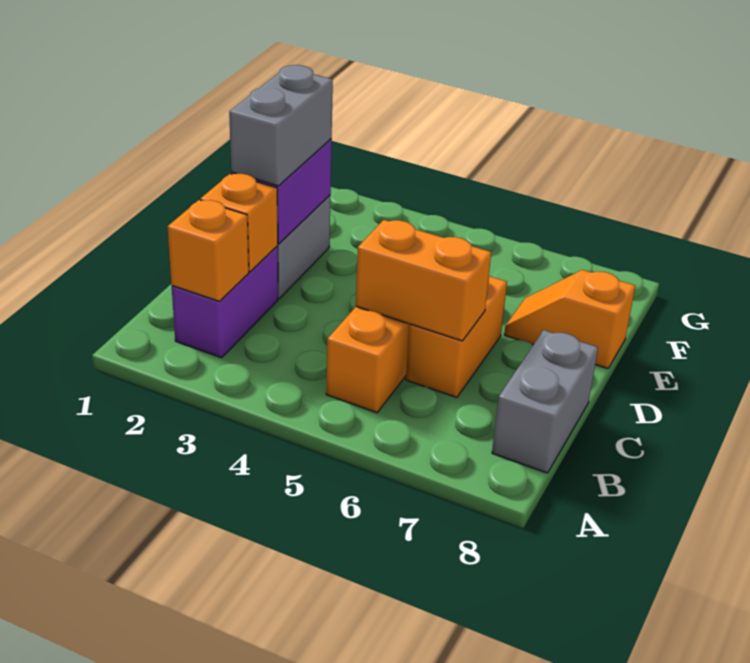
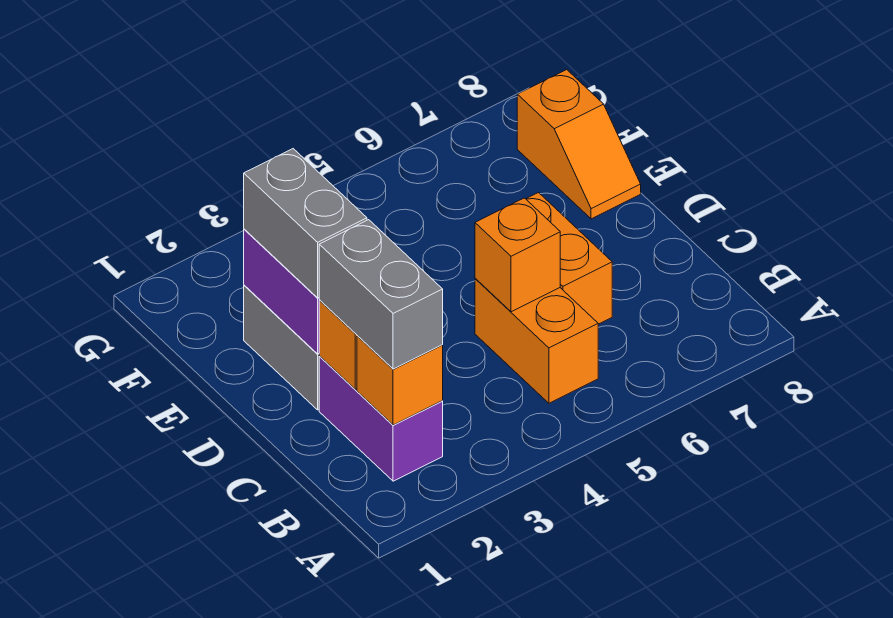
grey brick B8:C8 level 1 -> grey brick B2:C2 level 3
orange brick C5:C6 level 2 -> orange brick C5 level 2
orange slope E7:E8 level 1 top 8 -> orange slope E8:F8 level 1 top F

